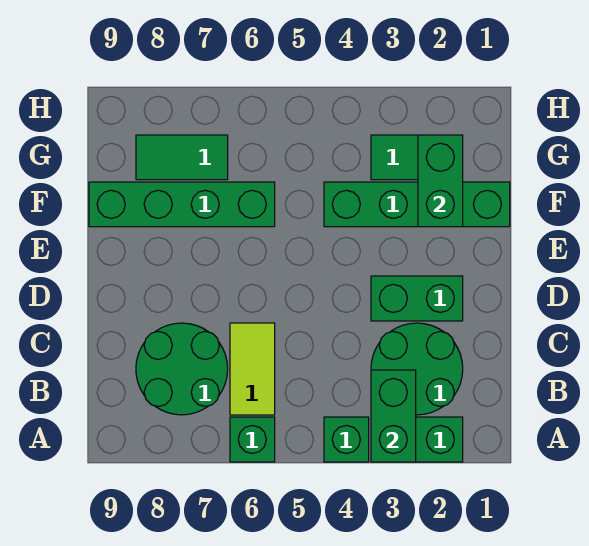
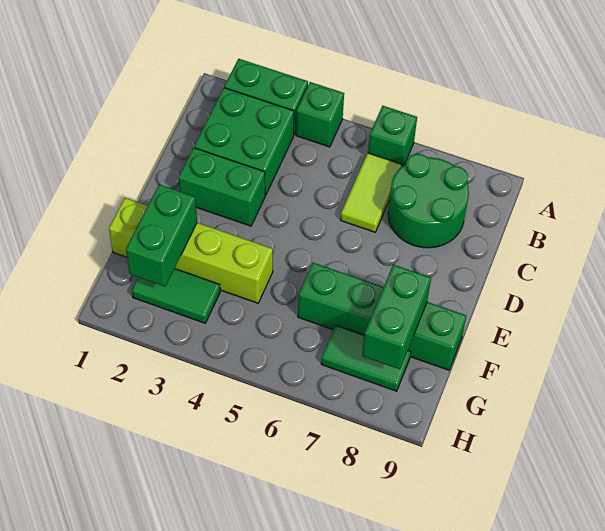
green brick A3:B3 level 2 -> green brick F8:G8 level 2
green round brick B2:C3 level 1 -> green brick B2:C3 level 1
green brick F1:F4 level 1 -> lime brick F1:F4 level 1

